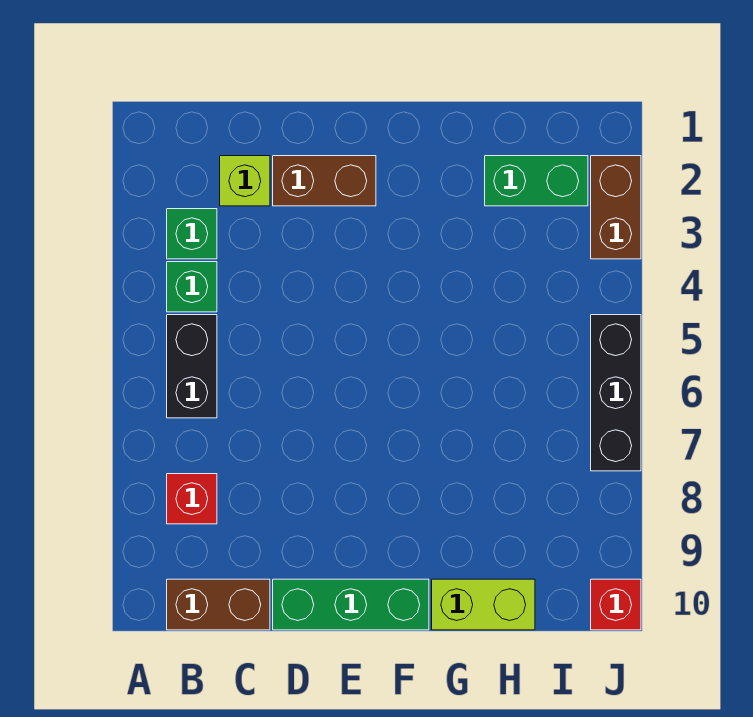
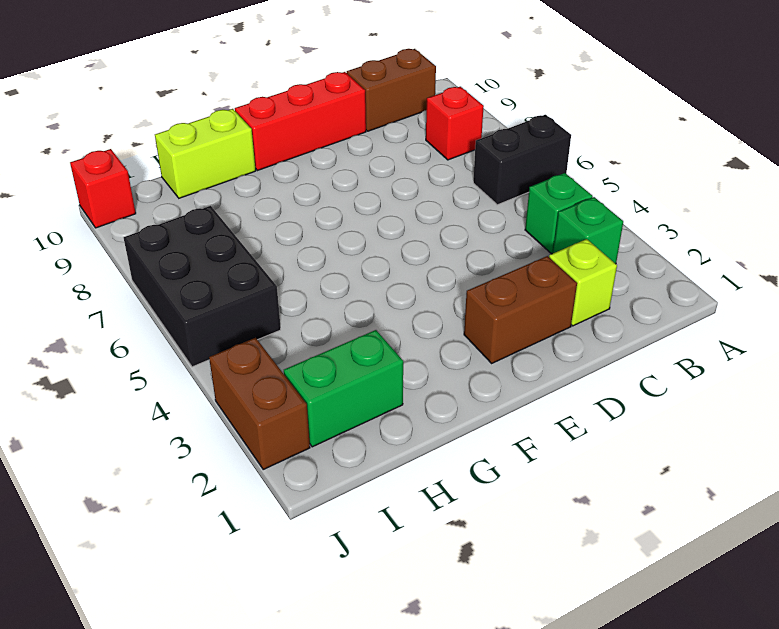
black brick B5:B6 level 1 -> black brick A6:B6 level 1
green brick D10:F10 level 1 -> red brick D10:F10 level 1
black brick J5:J7 level 1 -> black brick I5:J7 level 1

